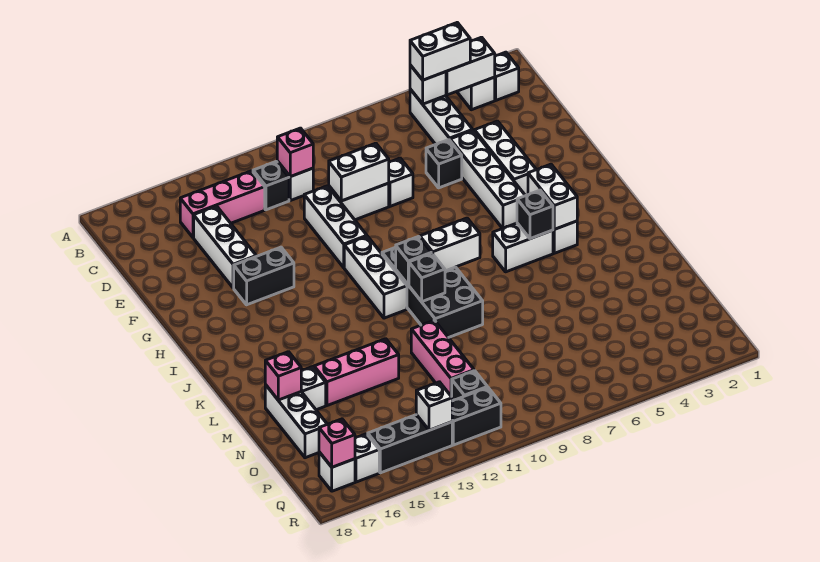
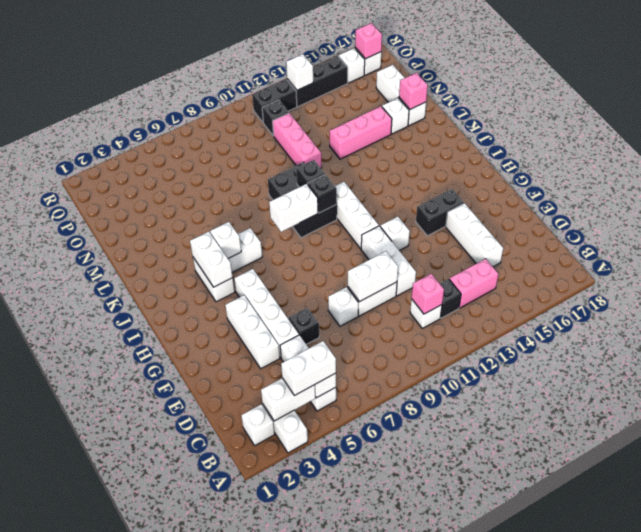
pink brick C13:C15 level 1 -> pink brick C13:C14 level 1
none -> white brick G12 level 1
black brick I9:L10 level 1 -> black brick J9:L10 level 1
black brick J5 level 2 -> white brick J5 level 2

